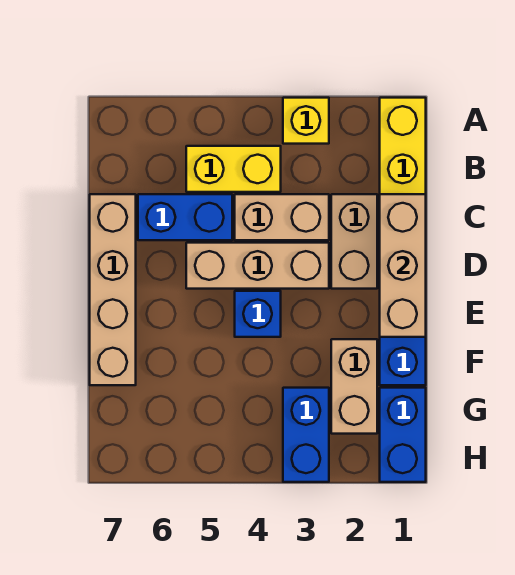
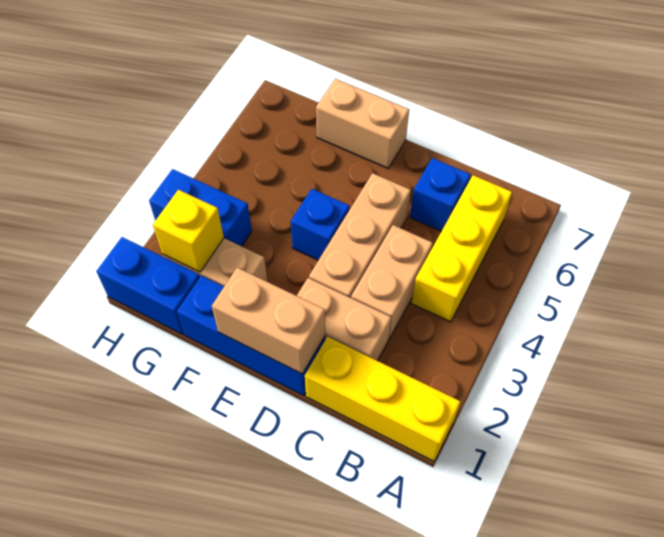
yellow brick A3 level 1 -> yellow brick G2 level 2
yellow brick B4:B5 level 1 -> yellow brick B4:B6 level 1
tan brick C1:E1 level 2 -> tan brick D1:E1 level 2
blue brick C5:C6 level 1 -> blue brick C6 level 1
tan brick C7:F7 level 1 -> tan brick E7:F7 level 1

